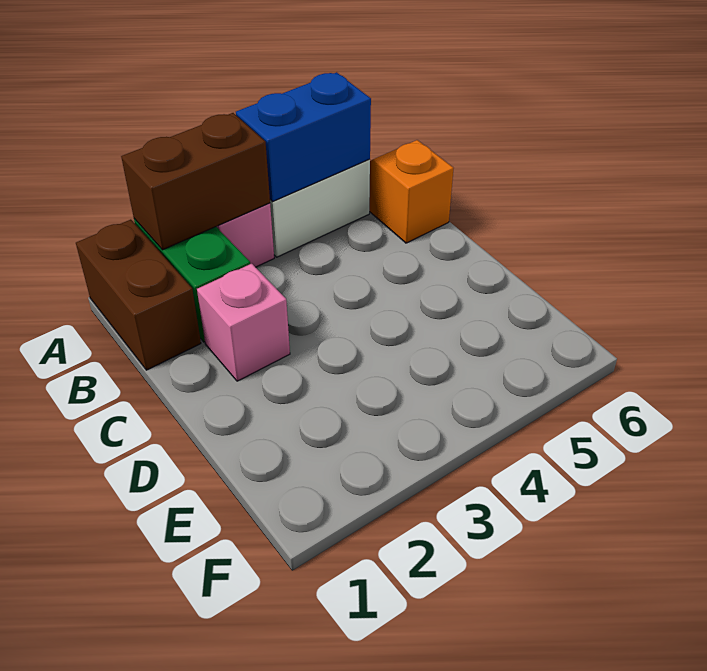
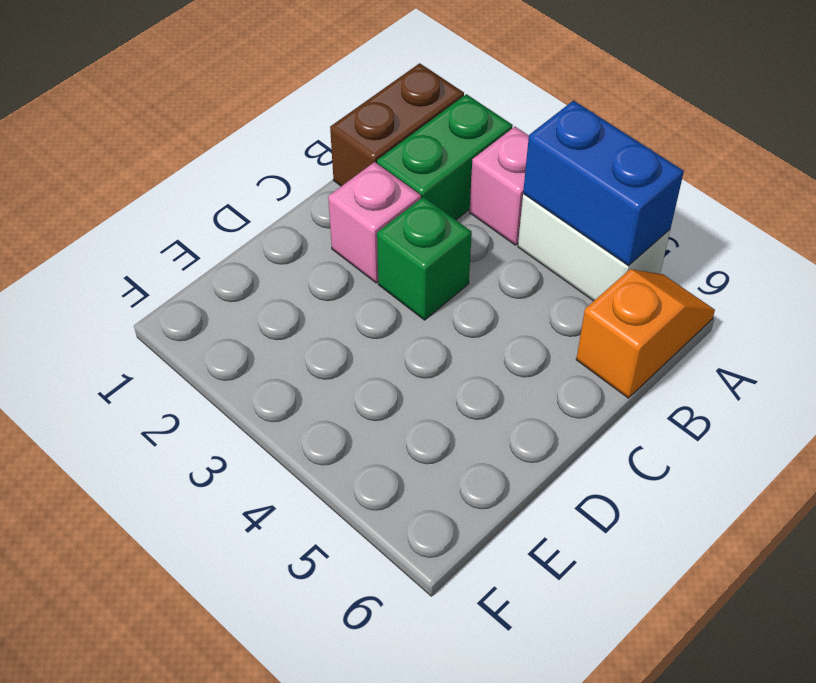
brown brick A2:A3 level 2 -> none
none -> green brick C3 level 1

